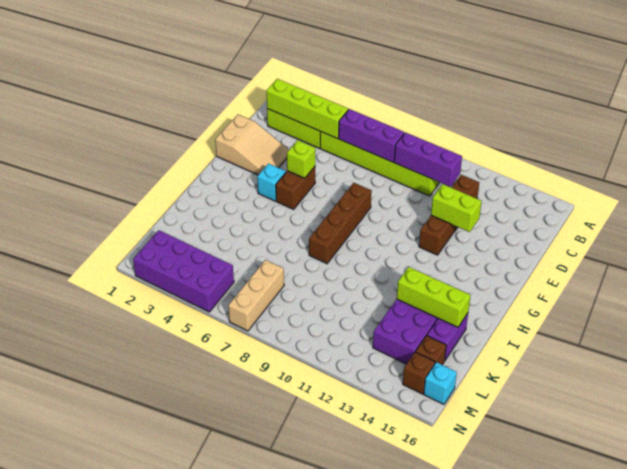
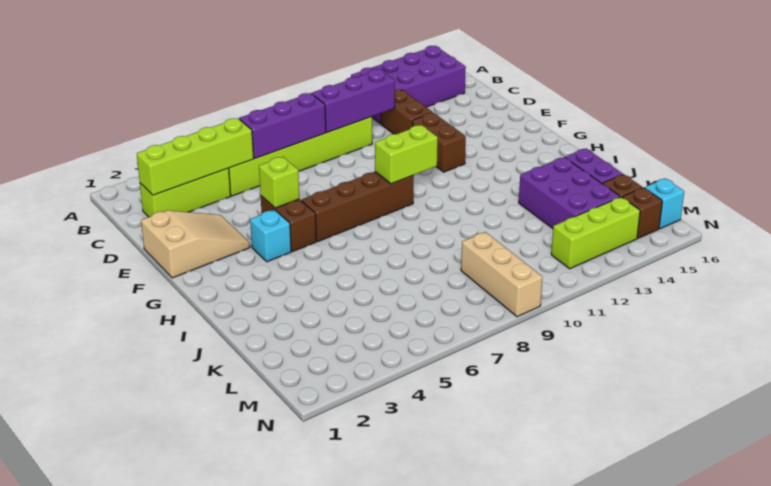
lime brick E12:E13 level 2 -> lime brick G9:G10 level 2
brown brick F8:I8 level 1 -> brown brick G6:G9 level 1
lime brick J13:J15 level 2 -> lime brick M12:M14 level 1
tan brick L7:N7 level 1 -> tan brick L9:N9 level 1
purple brick M2:N5 level 1 -> purple brick A12:B15 level 1

